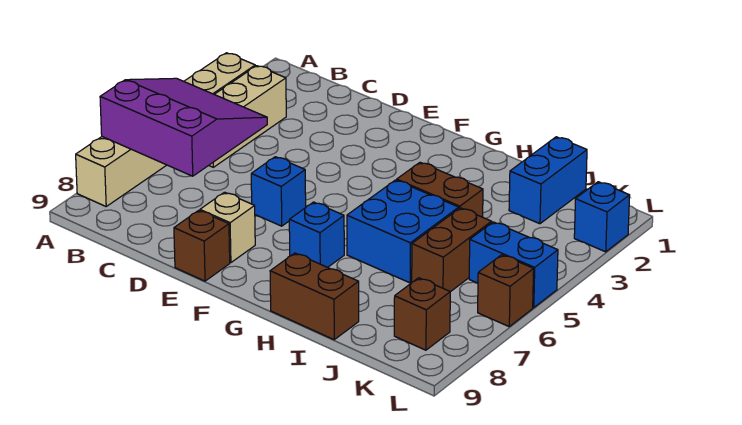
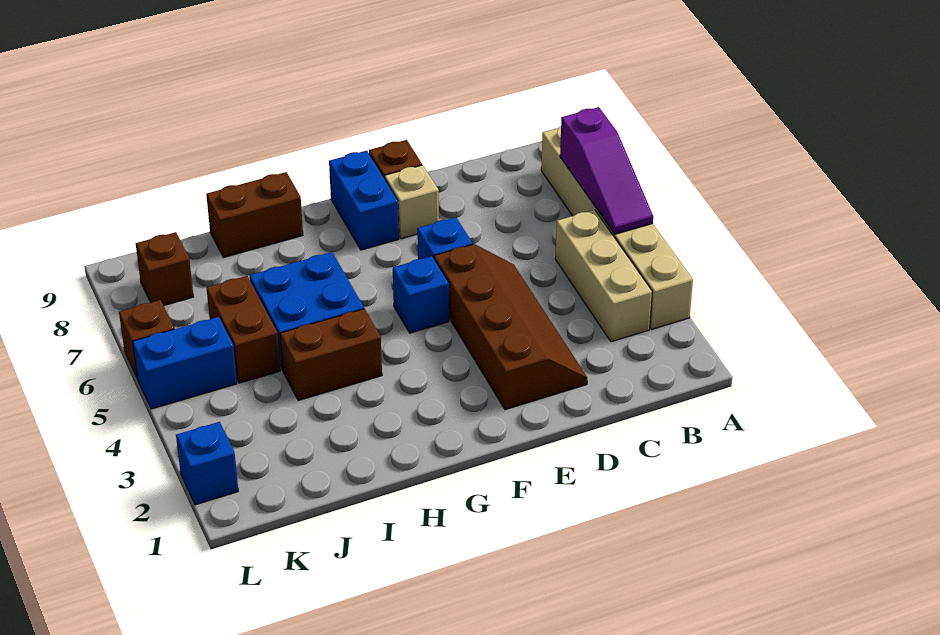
purple slope A5:C7 level 2 top 7 -> purple slope A5:A7 level 2 top 7
none -> brown slope D2:E5 level 1 top E
blue brick G7 level 1 -> blue brick F5 level 1
blue brick J1:J2 level 1 -> blue brick F8:F9 level 1

